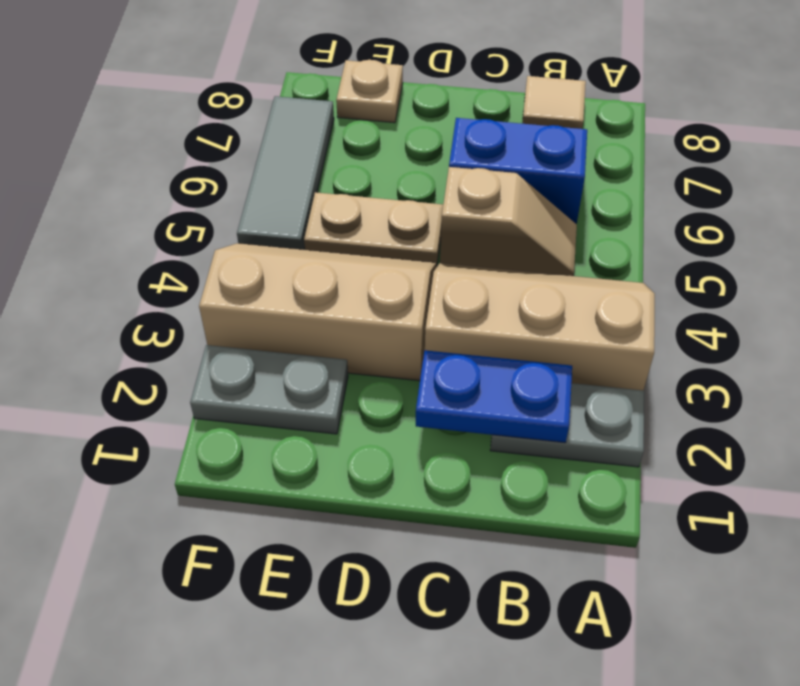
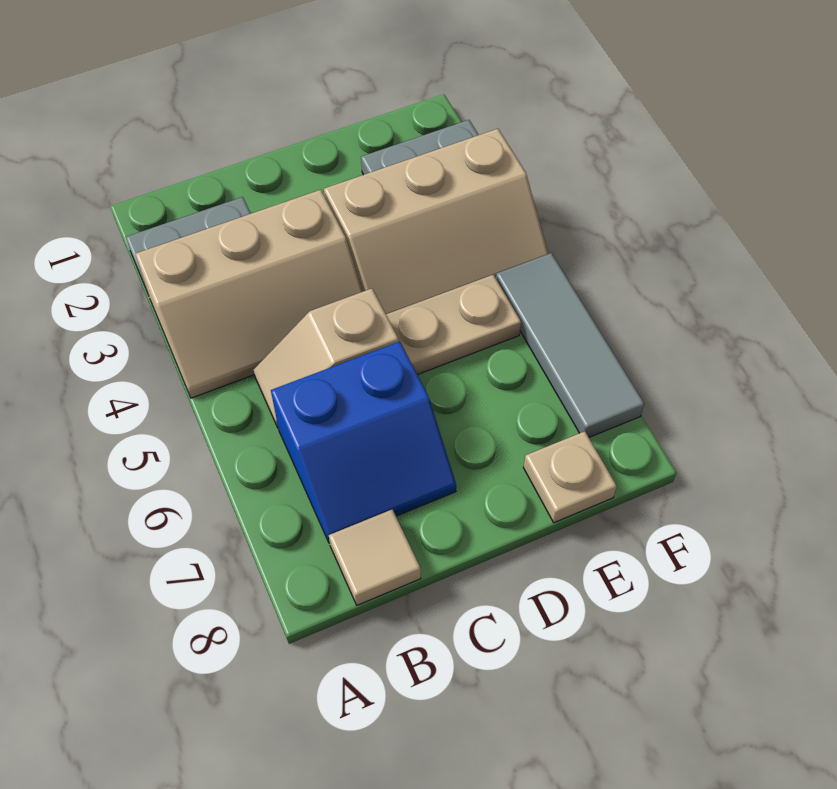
blue plate B2:C2 level 2 -> none

